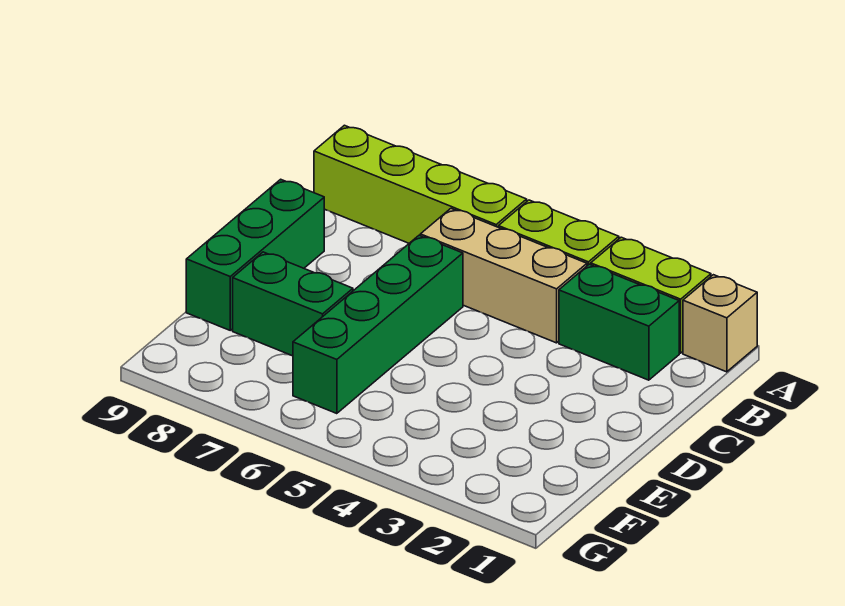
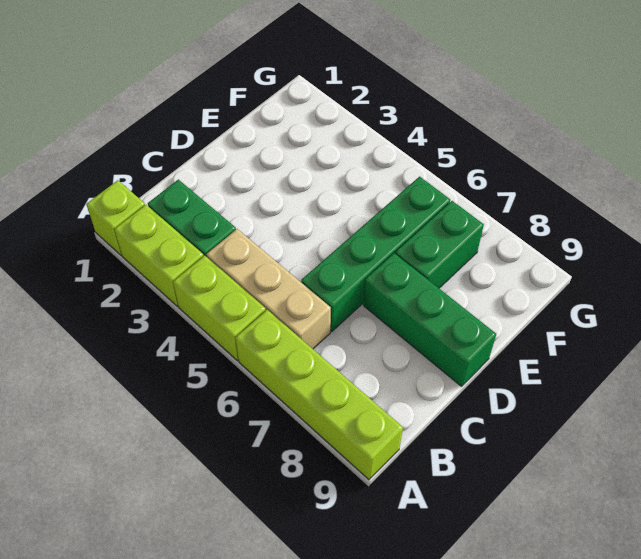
tan brick A1 level 1 -> lime brick A1 level 1
green brick C9:E9 level 1 -> green brick D7:D9 level 1
green brick E7:E8 level 1 -> green brick E7:F7 level 1

